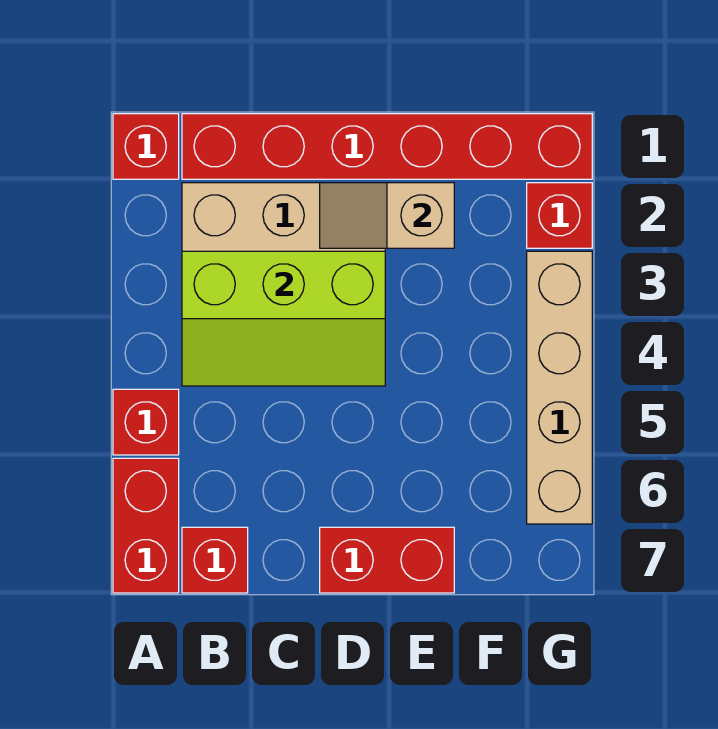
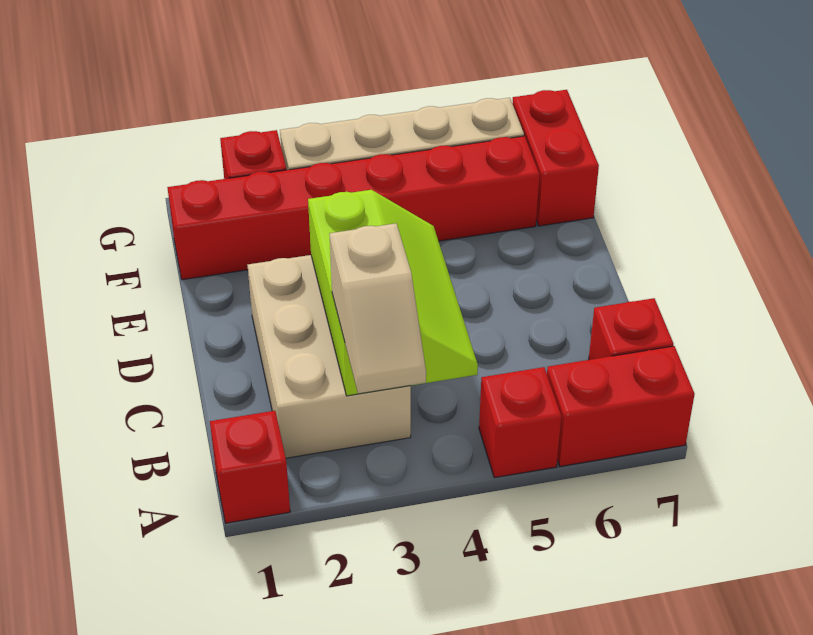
red brick B1:G1 level 1 -> red brick F1:F6 level 1
tan slope D2:E2 level 2 top E -> tan slope A3:B3 level 3 top B
red brick D7:E7 level 1 -> red brick F7:G7 level 1

